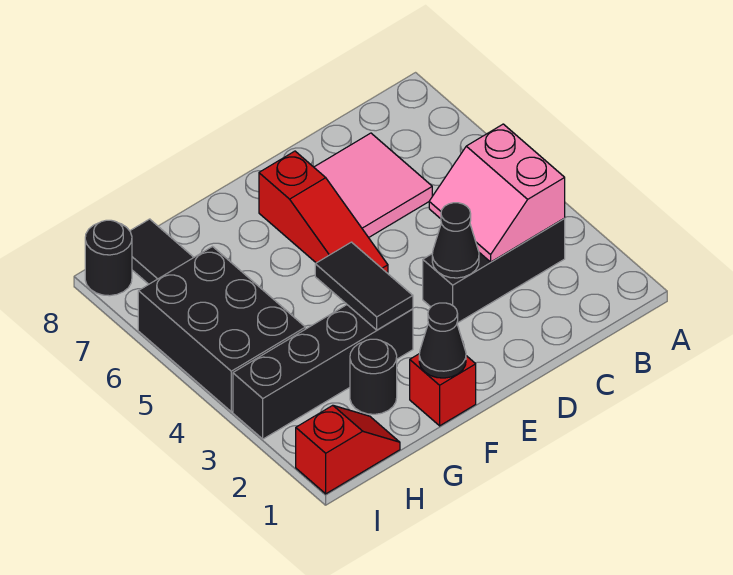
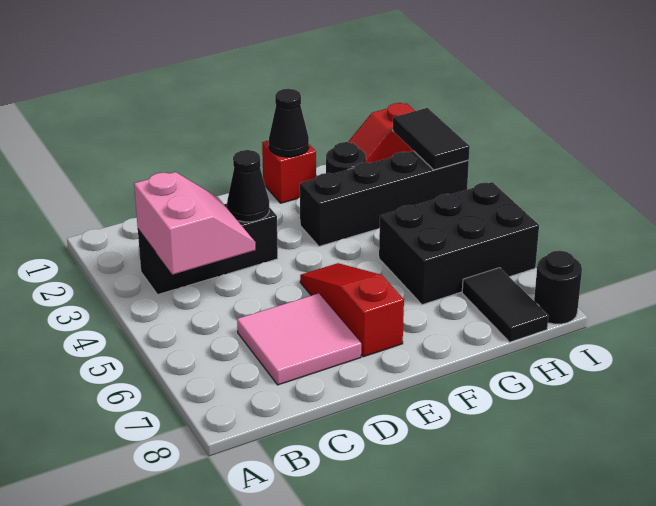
black tile F3:F4 level 2 -> black tile I2:I3 level 2
black brick H4:I6 level 1 -> black brick G5:I6 level 1

